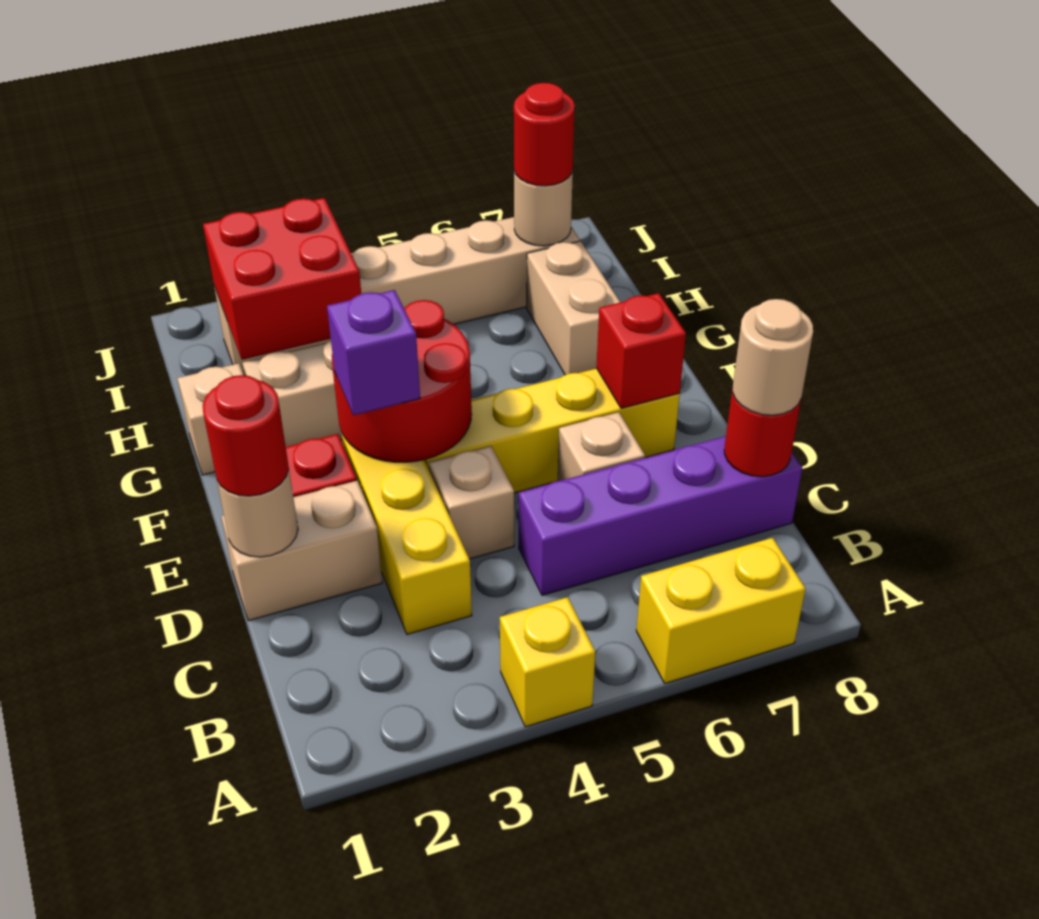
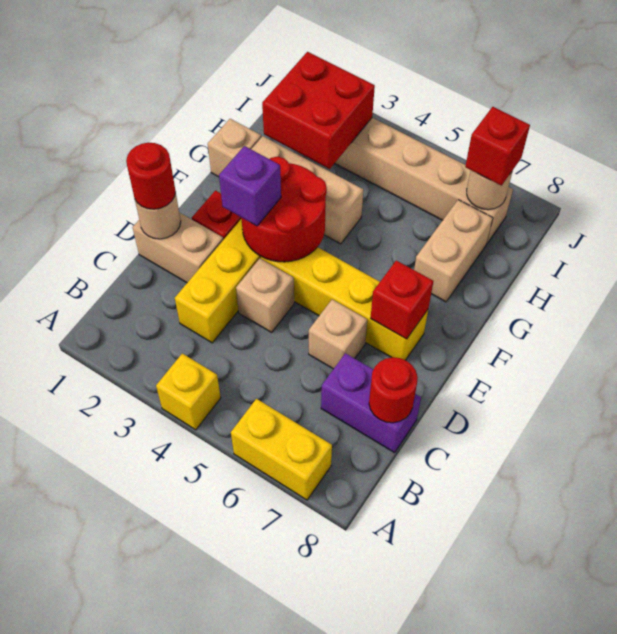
purple brick C5:C8 level 1 -> purple brick C7:C8 level 1
tan round brick C8 level 3 -> none
red round brick I7 level 3 -> red brick I7 level 3

